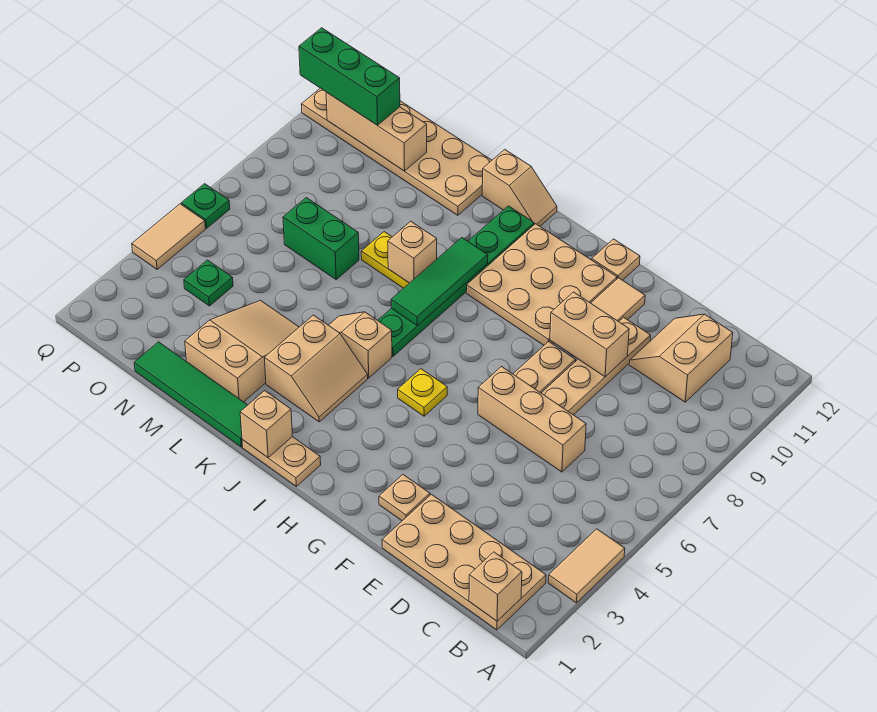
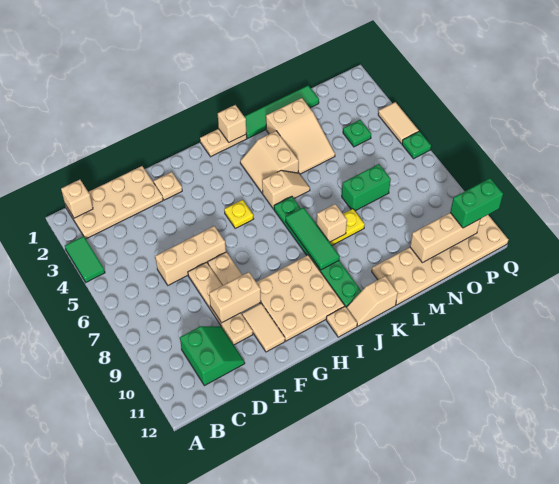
tan tile A3:A4 level 1 -> green tile A3:A4 level 1
tan slope C10:D11 level 1 top C -> green slope C10:D11 level 1 top C
tan plate G12 level 1 -> tan plate I12 level 1
green brick O11:Q11 level 3 -> green brick P11:Q11 level 3

